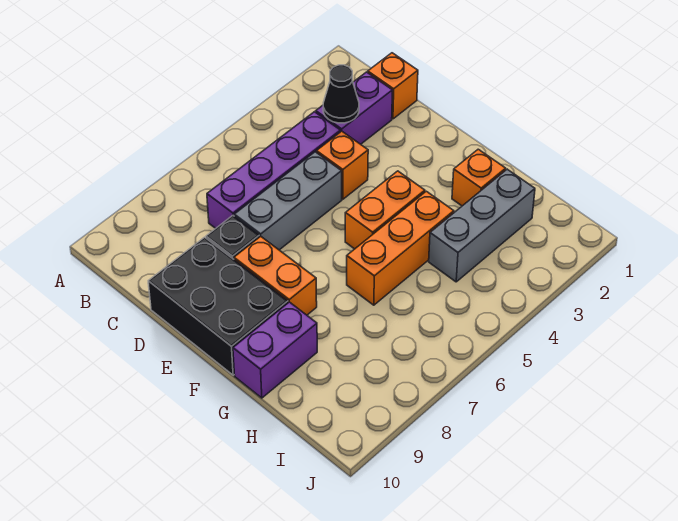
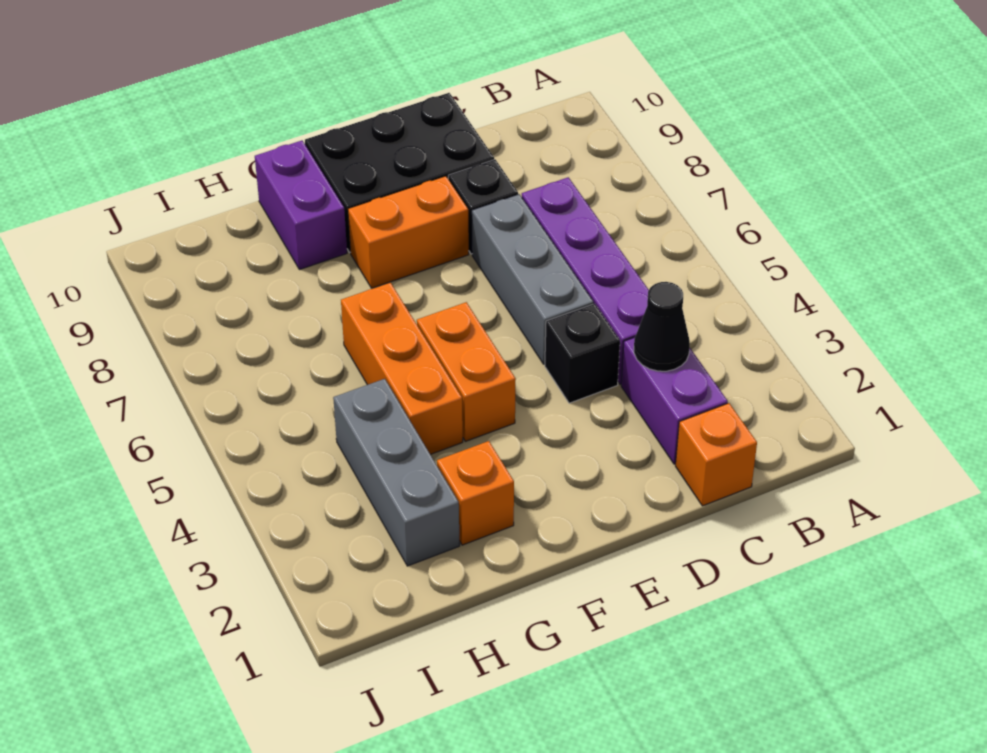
orange brick D4 level 1 -> black brick D4 level 1

